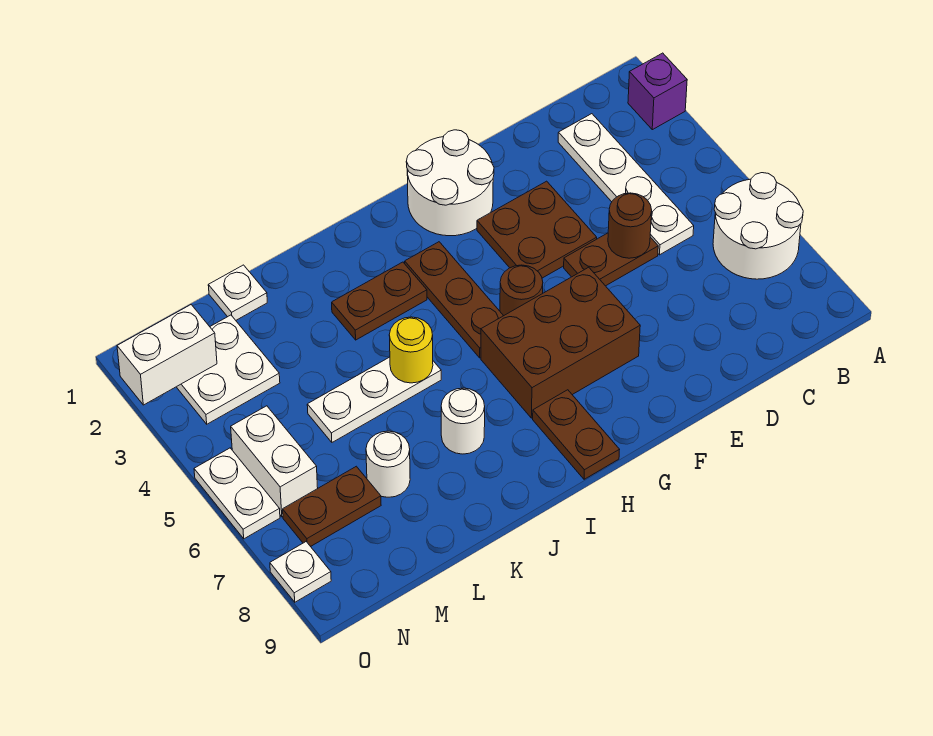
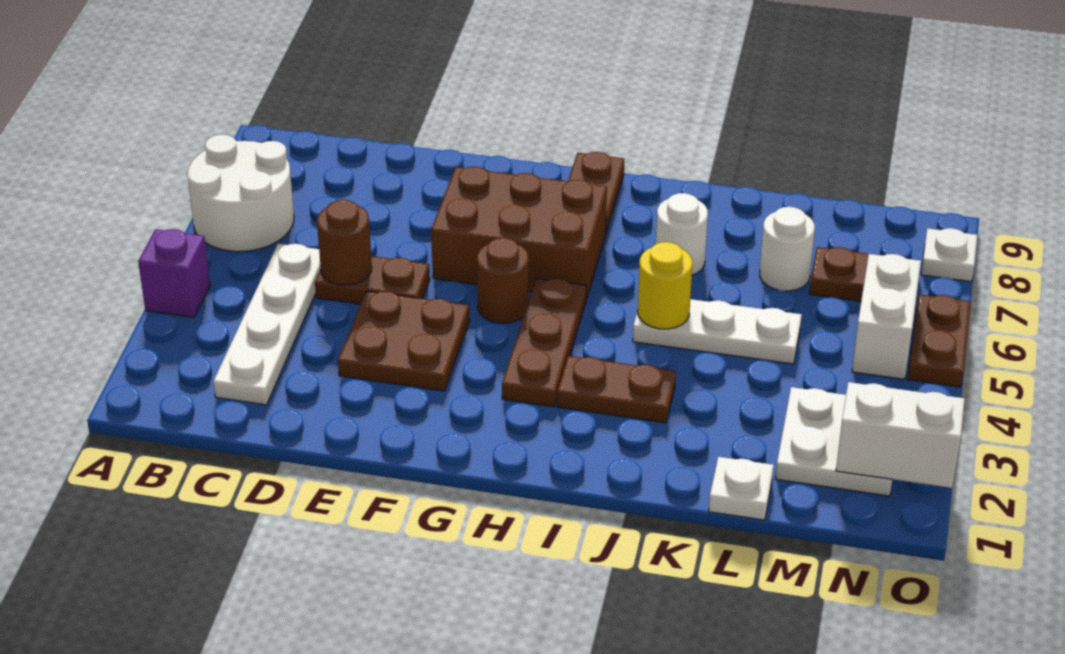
purple brick A2 level 1 -> purple brick A4 level 1
white round brick F1:G2 level 1 -> none
white plate O5:O6 level 1 -> brown plate O5:O6 level 1

